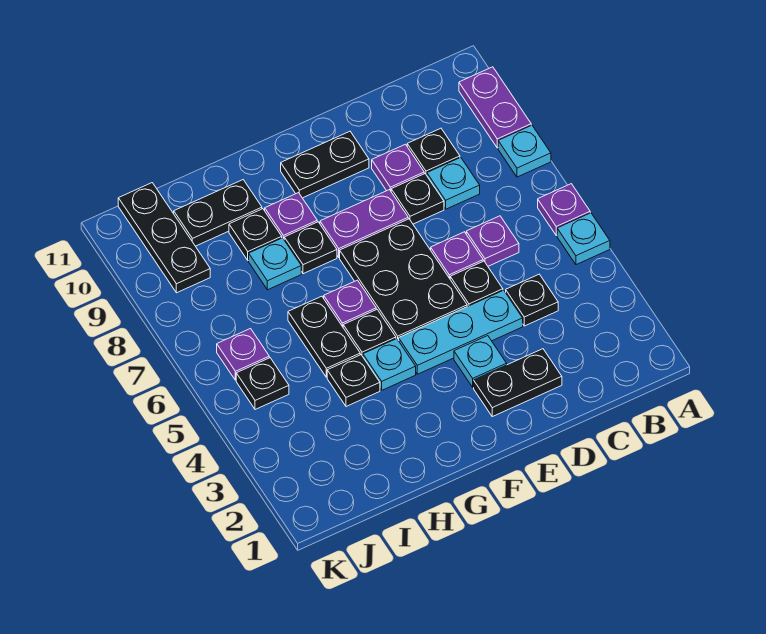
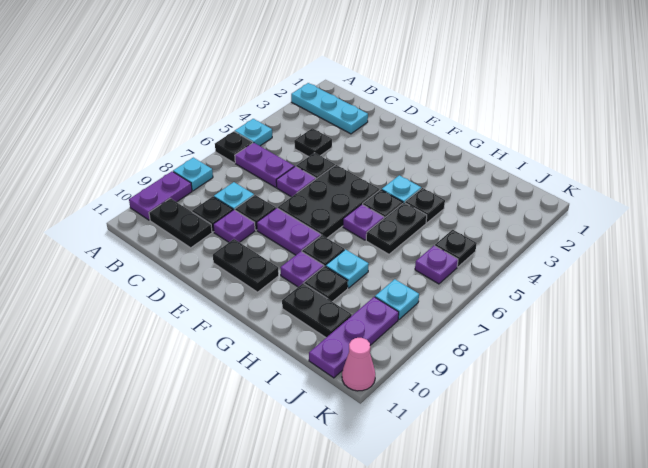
purple plate A6 level 1 -> black plate A6 level 1
purple plate C6 level 1 -> purple plate B6:C6 level 1
black plate D2:E2 level 1 -> black plate B10:C10 level 1
cyan plate D4:F4 level 1 -> cyan plate A2:C2 level 1
cyan plate E3 level 1 -> cyan plate J8 level 1
black plate J9:J11 level 1 -> purple plate J9:J11 level 1
none -> pink cone K11 level 1

